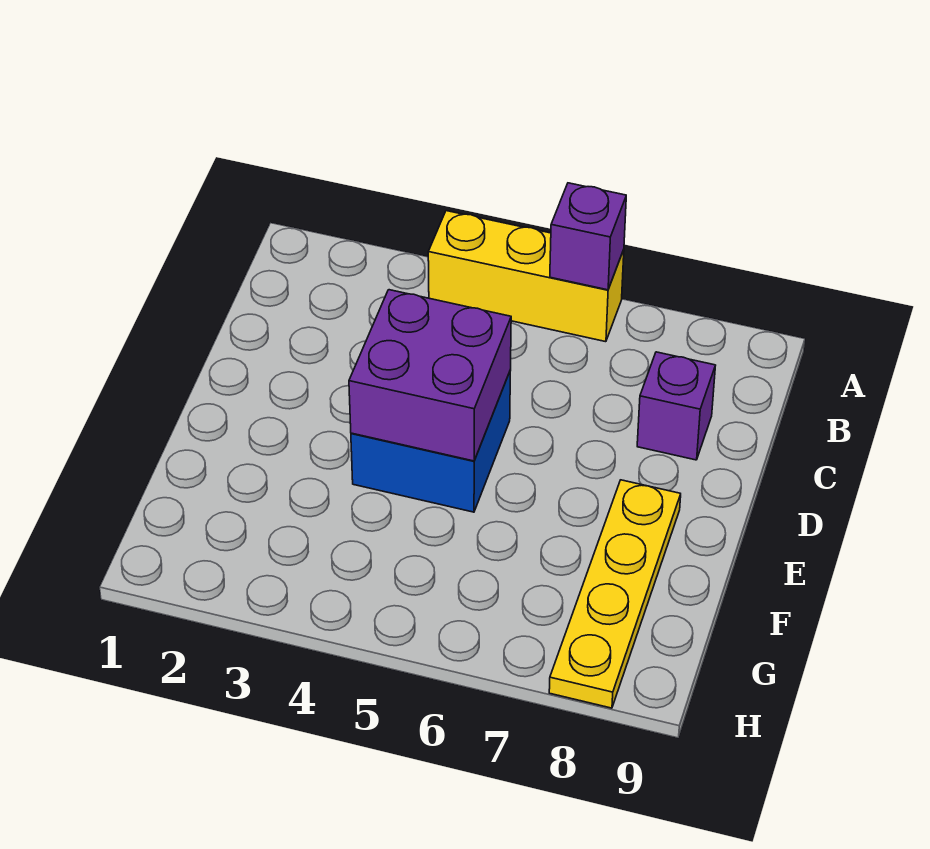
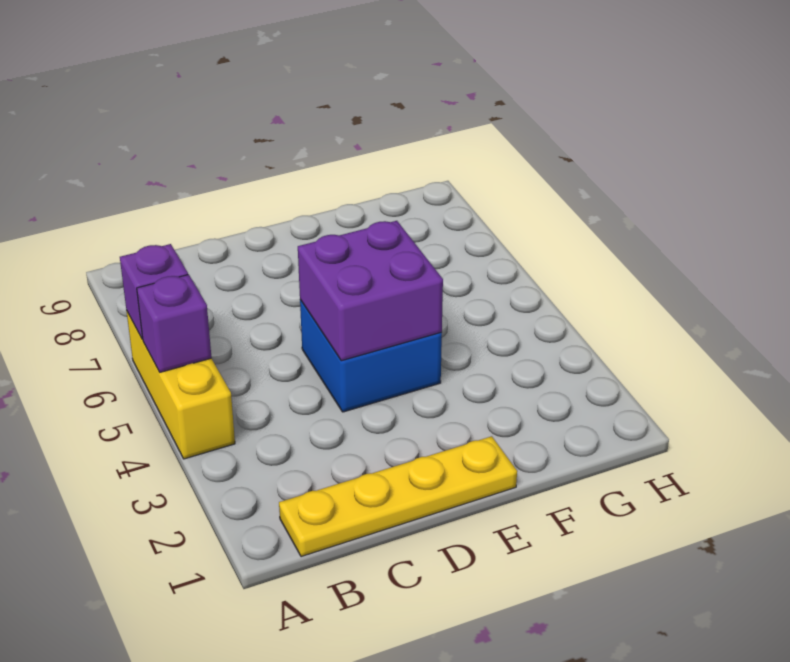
purple brick C8 level 1 -> purple brick A5 level 2
yellow plate E8:H8 level 1 -> yellow plate B1:E1 level 1

